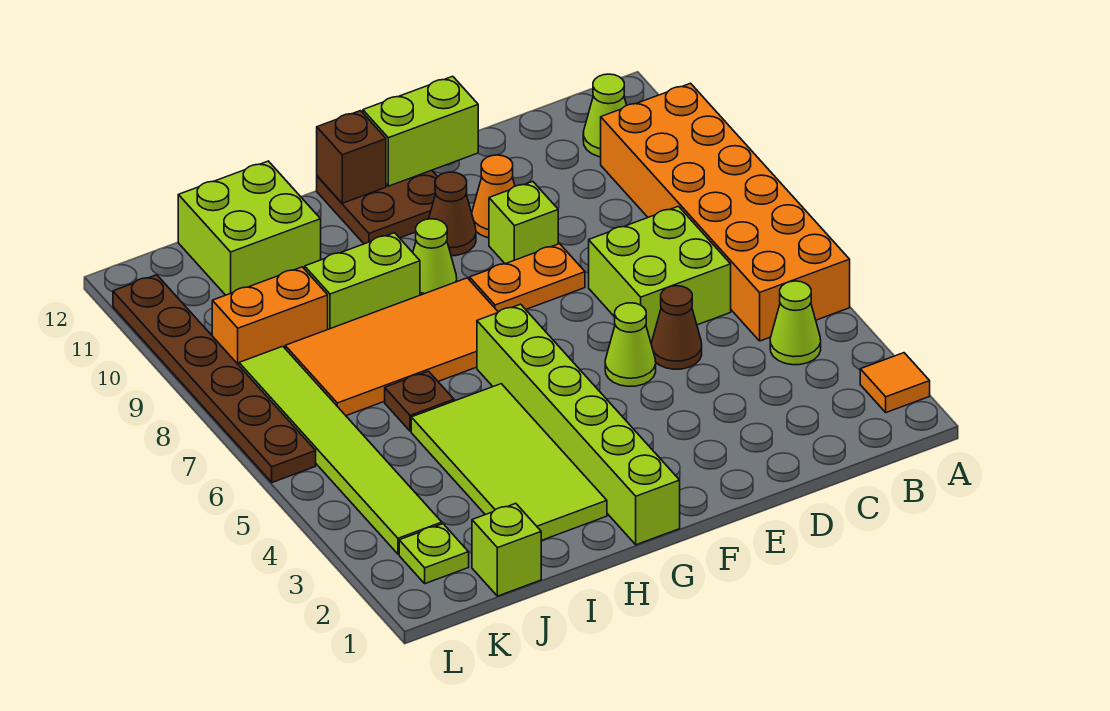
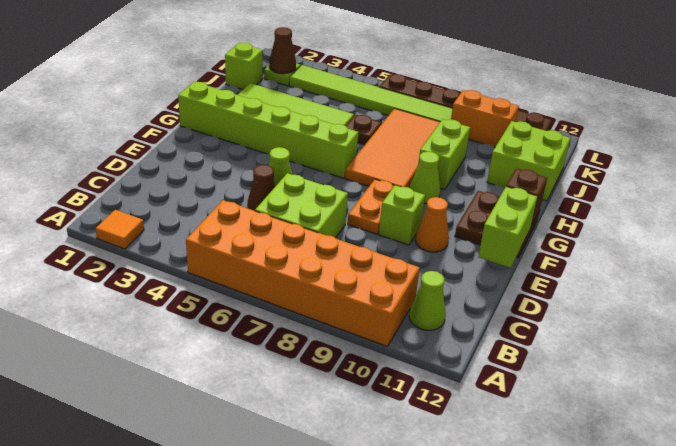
lime cone B4 level 1 -> none
brown cone F10 level 1 -> brown cone K2 level 2
orange brick J9:K9 level 1 -> orange brick K9:K10 level 1

